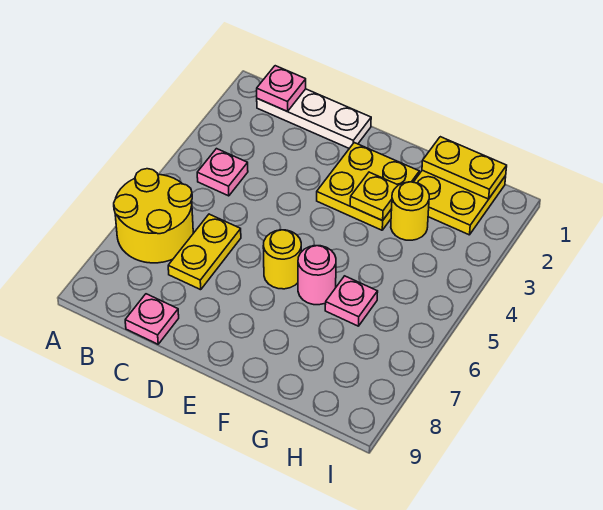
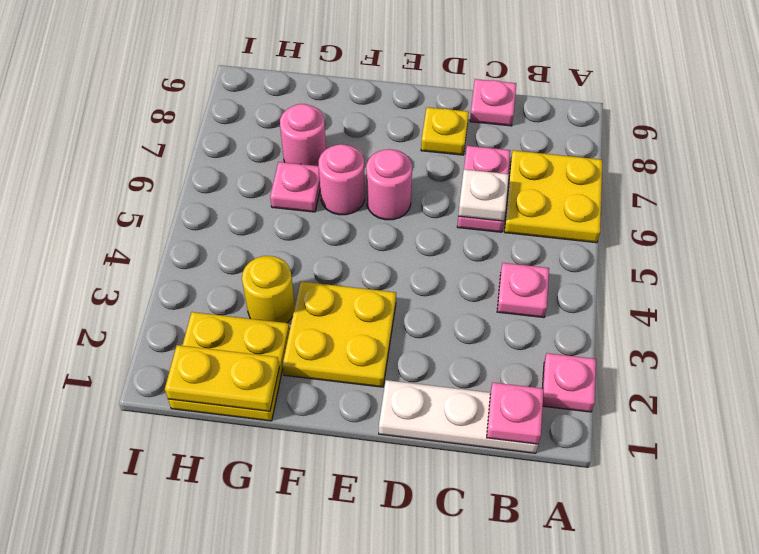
none -> pink plate A2 level 1
yellow round brick A6:B7 level 1 -> yellow plate A6:B7 level 1
yellow plate C6:C7 level 1 -> pink plate C6:C7 level 1
none -> white plate C6 level 2
yellow round brick E6 level 1 -> pink round brick E6 level 1
yellow plate F3 level 2 -> yellow plate D8 level 1
none -> pink round brick G7 level 1

